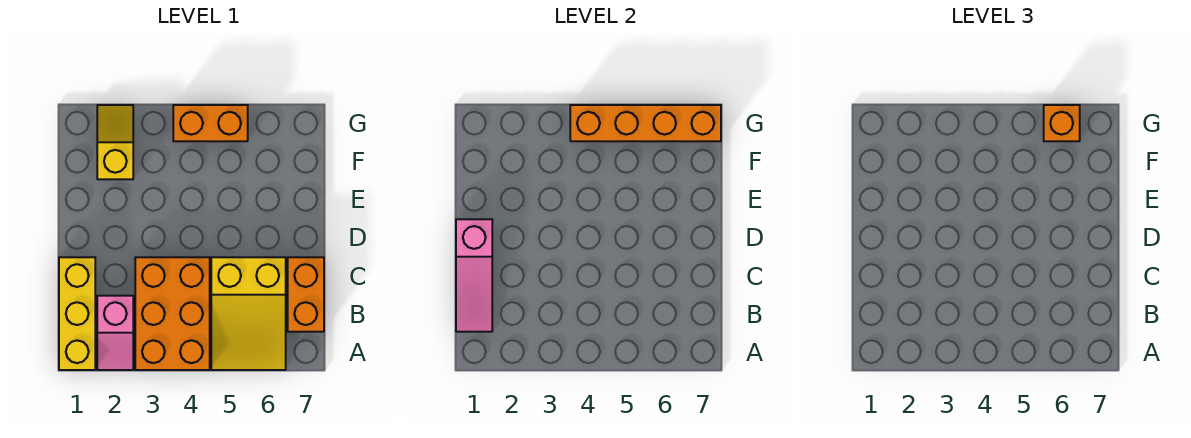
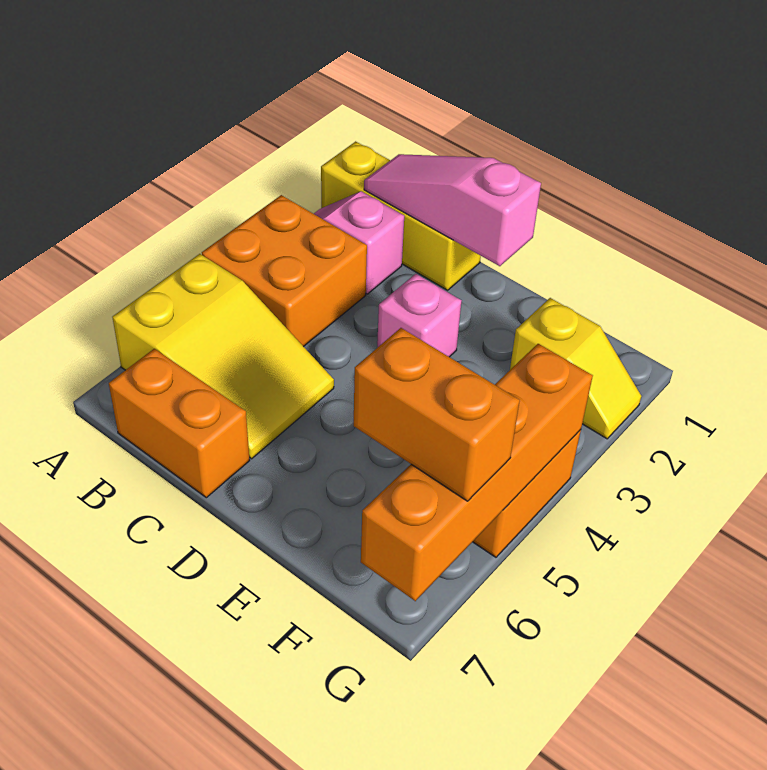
orange brick A3:C4 level 1 -> orange brick A3:B4 level 1
yellow slope A5:C6 level 1 top C -> yellow slope A5:C6 level 1 top A
none -> pink brick D3 level 1
orange brick G6 level 3 -> orange brick F6:G6 level 3

